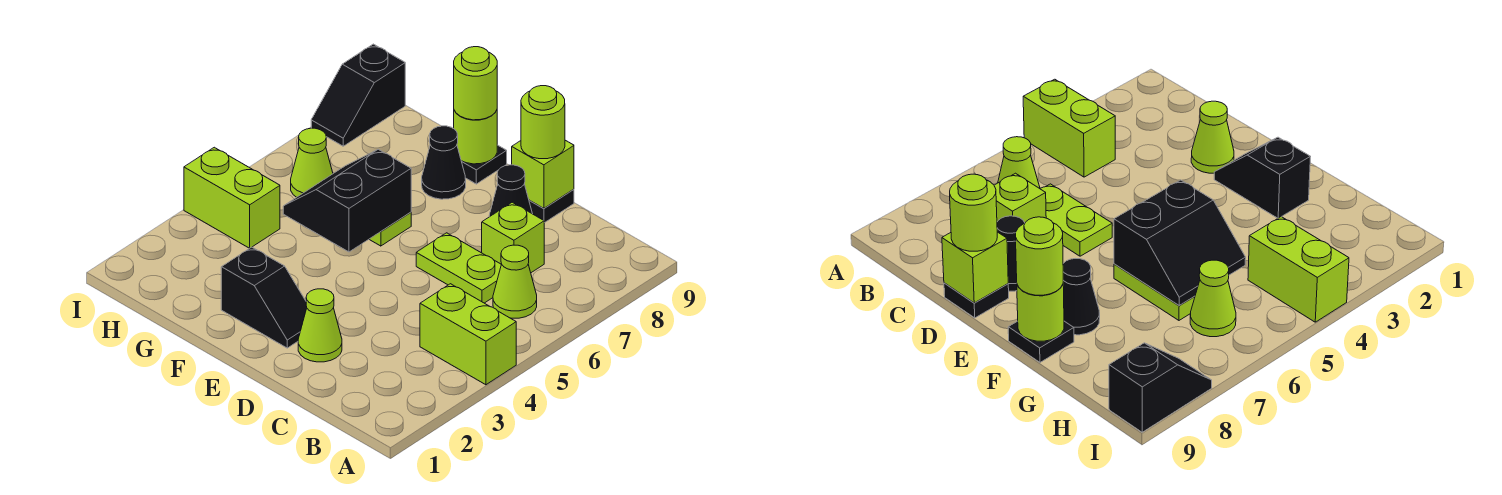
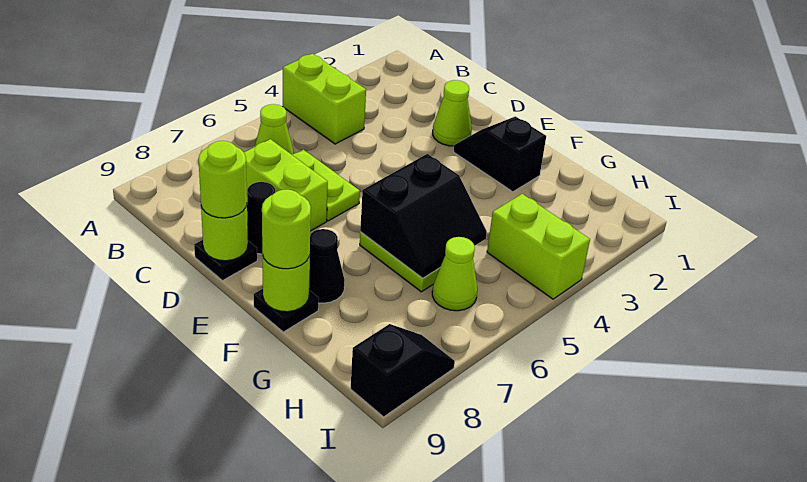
lime brick C7 level 1 -> lime brick C7:D7 level 1
lime brick D9 level 2 -> lime round brick D9 level 2

